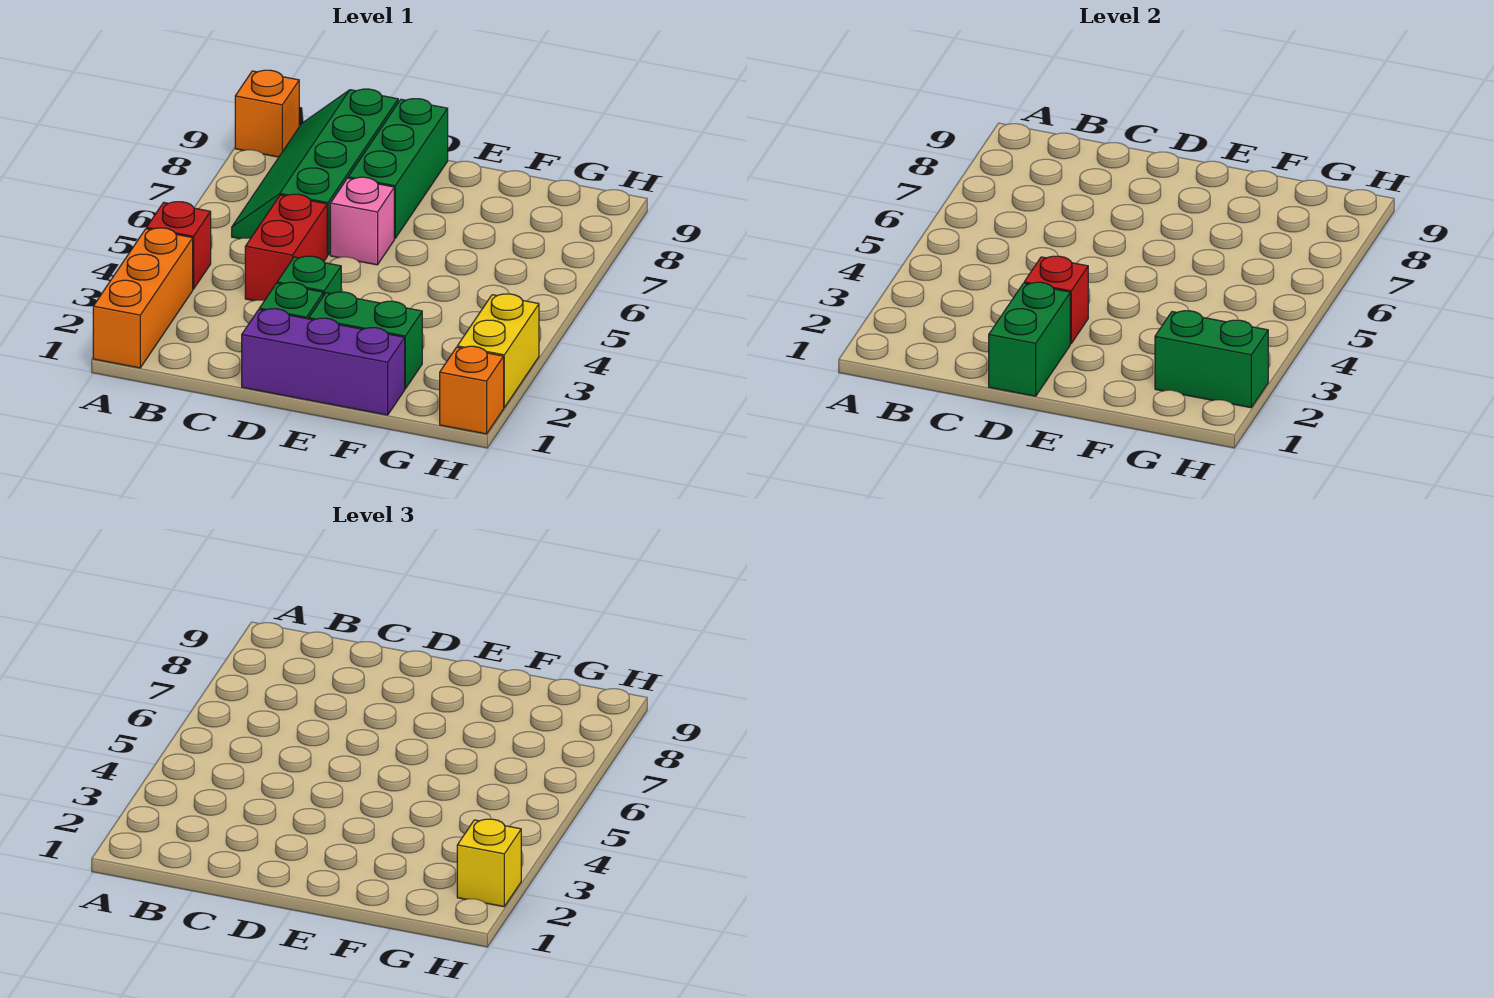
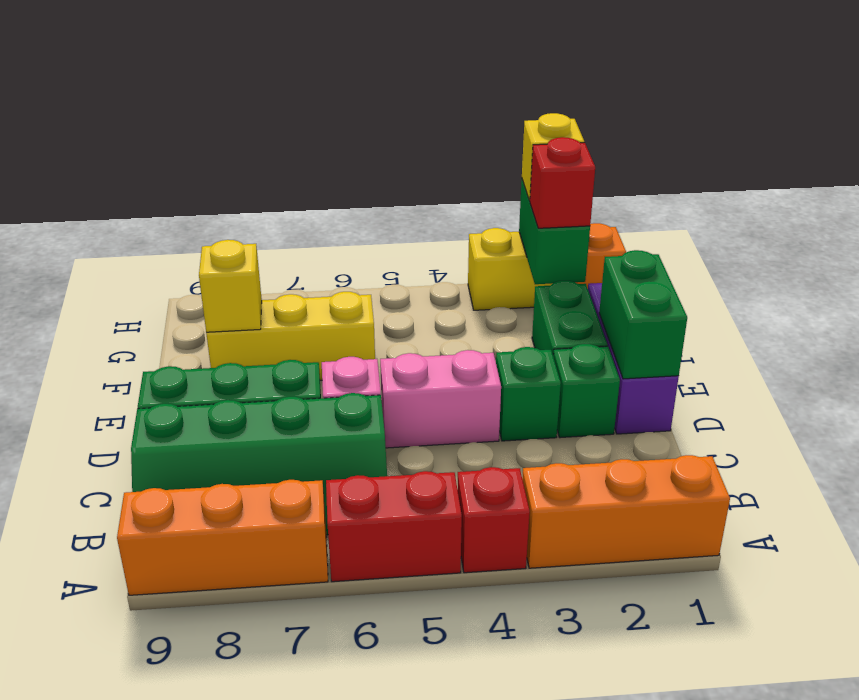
orange brick A9 level 1 -> orange brick A7:A9 level 1
red brick C4:C5 level 1 -> red brick A5:A6 level 1
green brick D1:D2 level 2 -> green brick D1:E1 level 2
red brick D3 level 2 -> red brick G2 level 3
none -> pink brick D4:D5 level 1
none -> yellow brick F6:F8 level 1
none -> yellow brick F8 level 2

